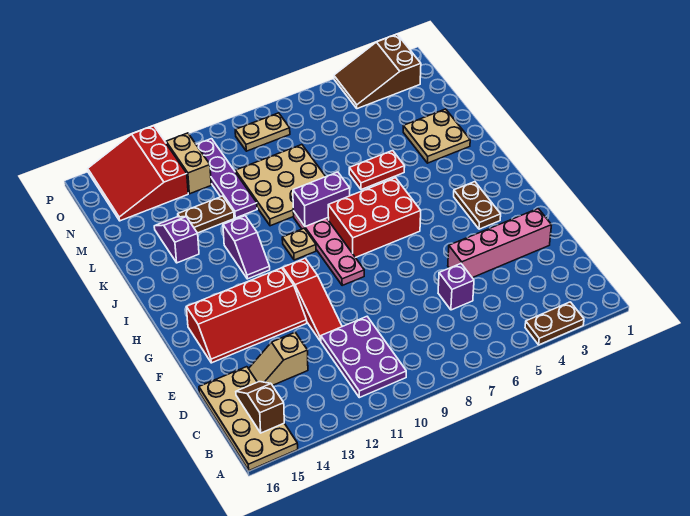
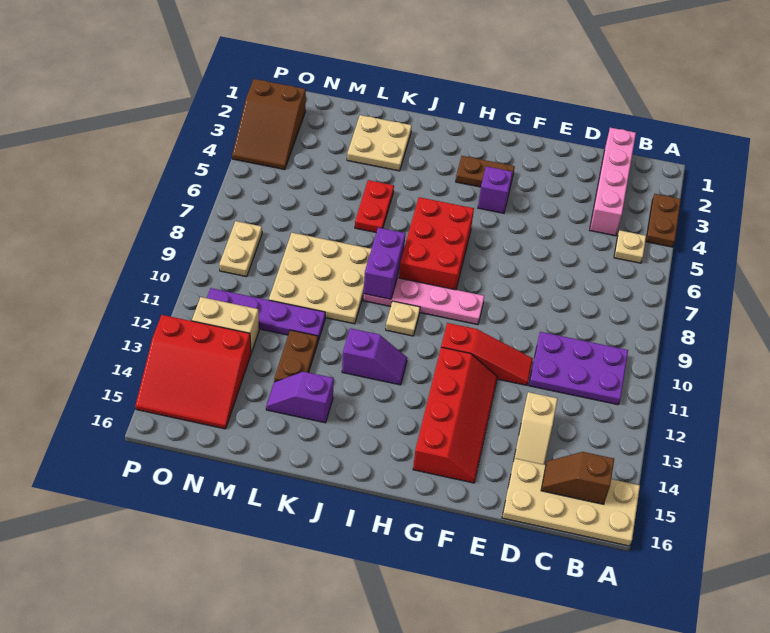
none -> tan plate B5 level 1
purple brick D6 level 1 -> purple brick G4 level 1
pink brick E2:E5 level 1 -> pink brick C1:C4 level 1

